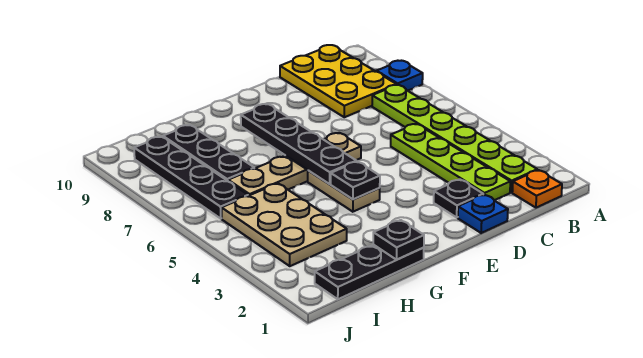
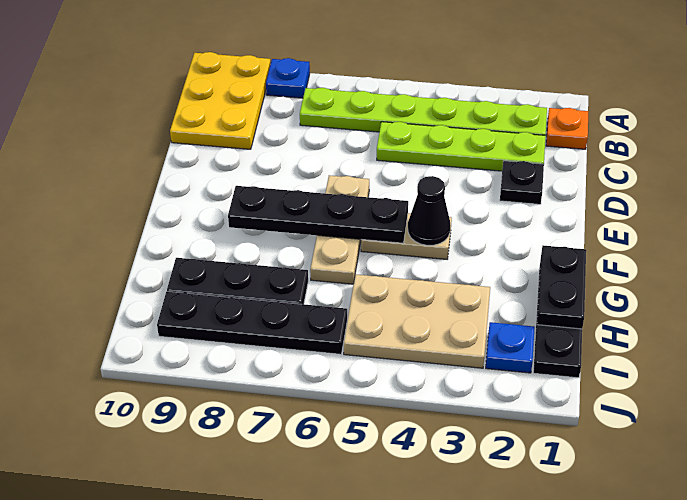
yellow plate B8:C10 level 1 -> yellow plate A9:C10 level 1
blue plate D1 level 1 -> blue plate I2 level 1
tan plate E6:H6 level 1 -> tan plate E6:G6 level 1
black plate F4 level 2 -> black cone F4 level 2
black plate G1 level 2 -> black plate G1:H1 level 2

